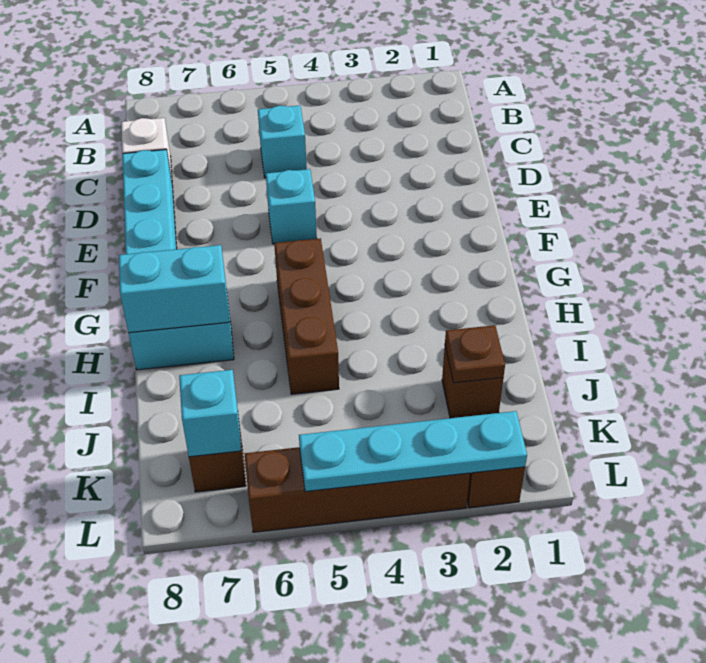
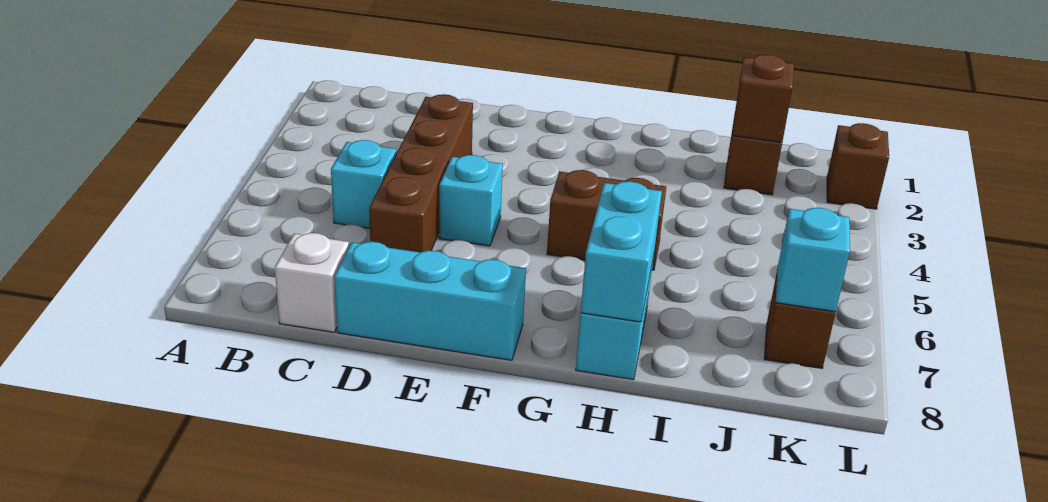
brown brick G5:I5 level 1 -> brown brick G5:H5 level 1
brown plate J2 level 2 -> brown brick J2 level 2
cyan plate L2:L5 level 2 -> none
brown brick L3:L6 level 1 -> brown brick D3:D6 level 1

